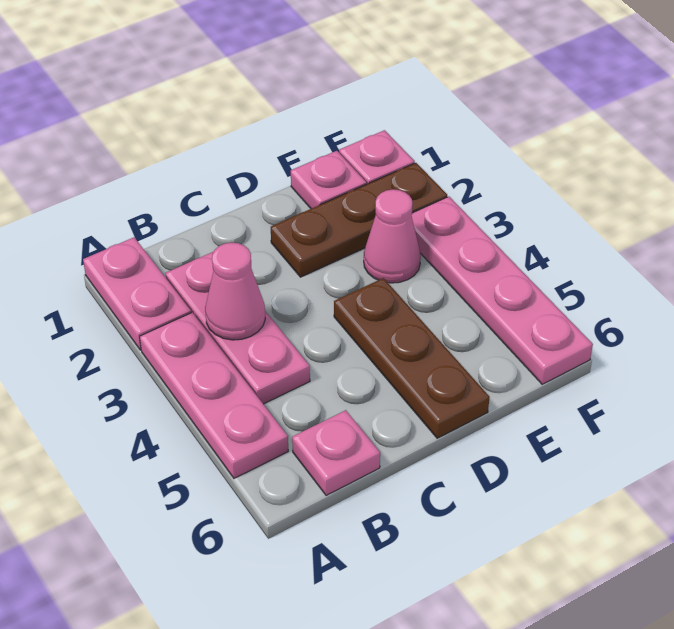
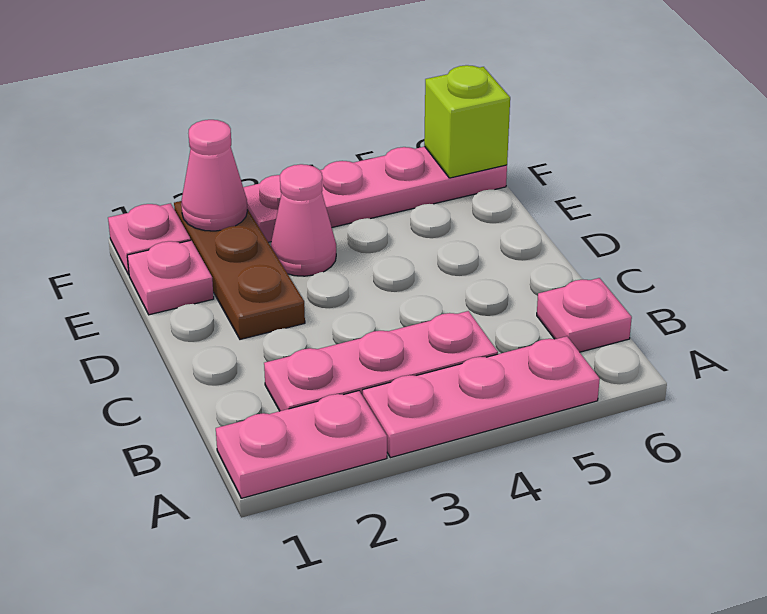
pink cone B3 level 2 -> pink cone F2 level 2
brown plate D4:D6 level 1 -> none
none -> lime brick F6 level 2

